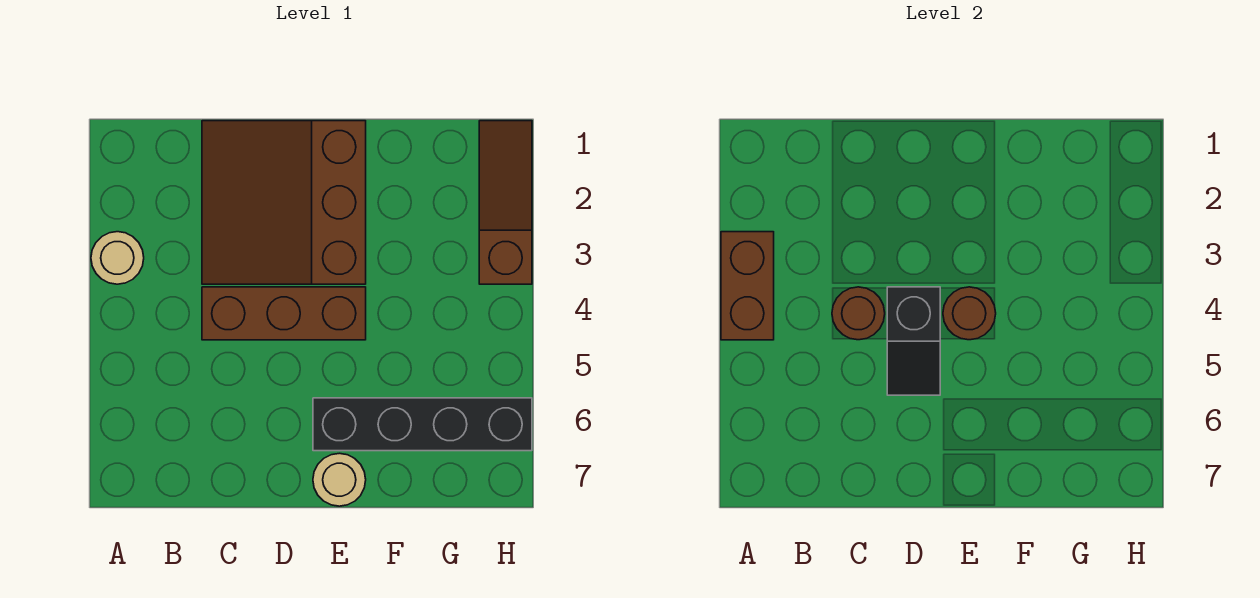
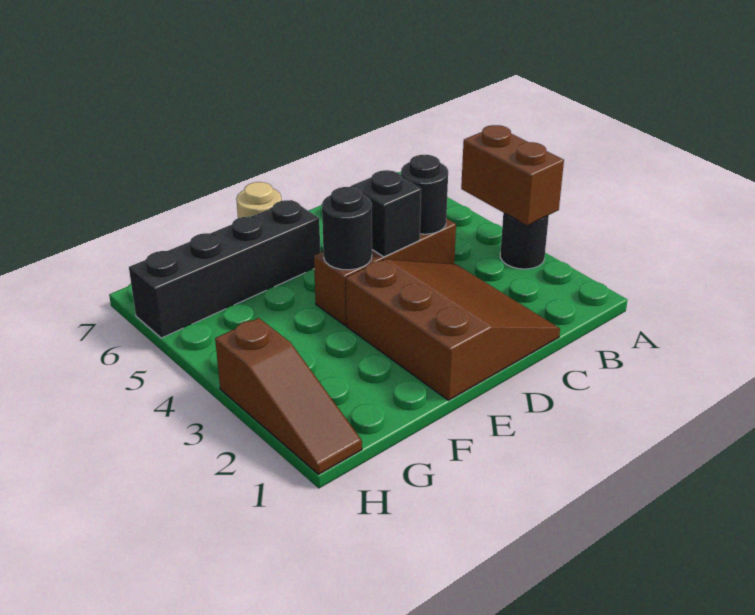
tan round brick A3 level 1 -> black round brick A3 level 1
brown round brick C4 level 2 -> black round brick C4 level 2
brown round brick E4 level 2 -> black round brick E4 level 2

